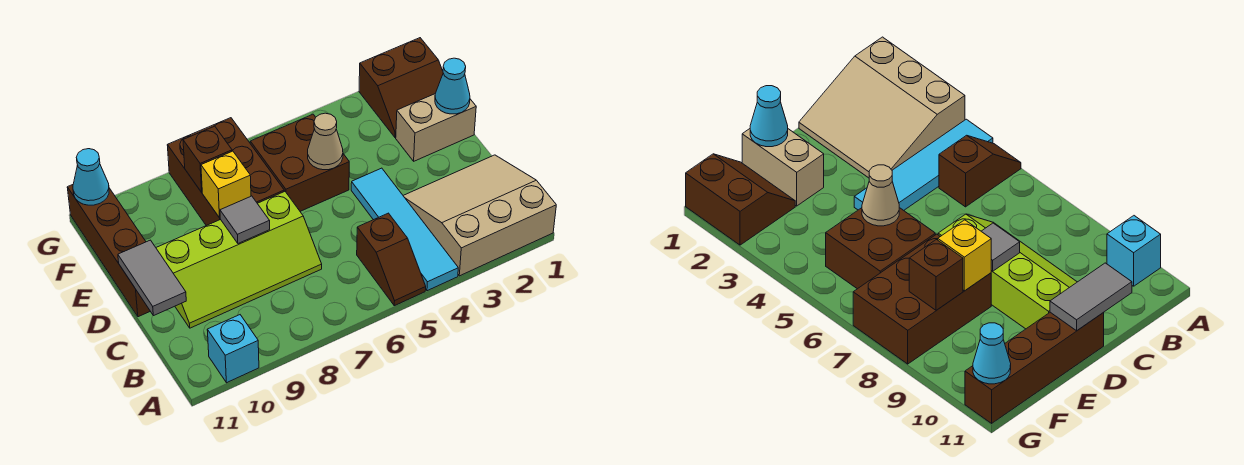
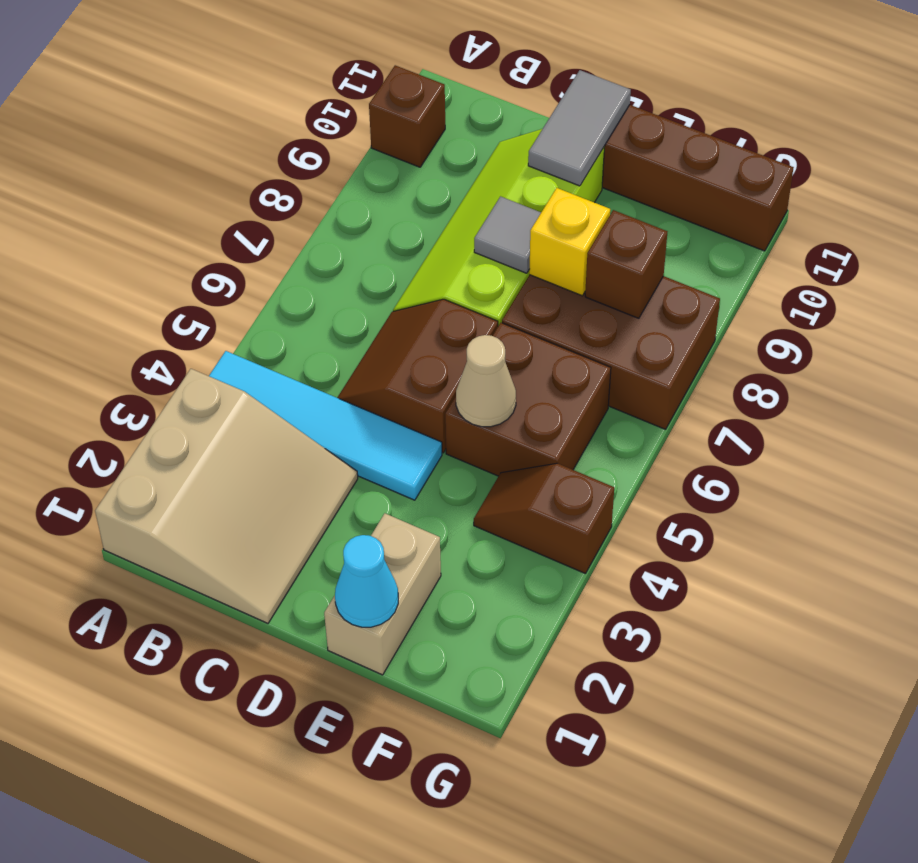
brown slope A5:B5 level 1 top B -> brown slope F4:G4 level 1 top G
cyan brick A10 level 1 -> brown brick A10 level 1
grey tile C11:D11 level 2 -> grey tile D10:D11 level 2
brown slope F1:G2 level 1 top G -> brown slope C5:D6 level 1 top D
cyan cone G11 level 2 -> none

